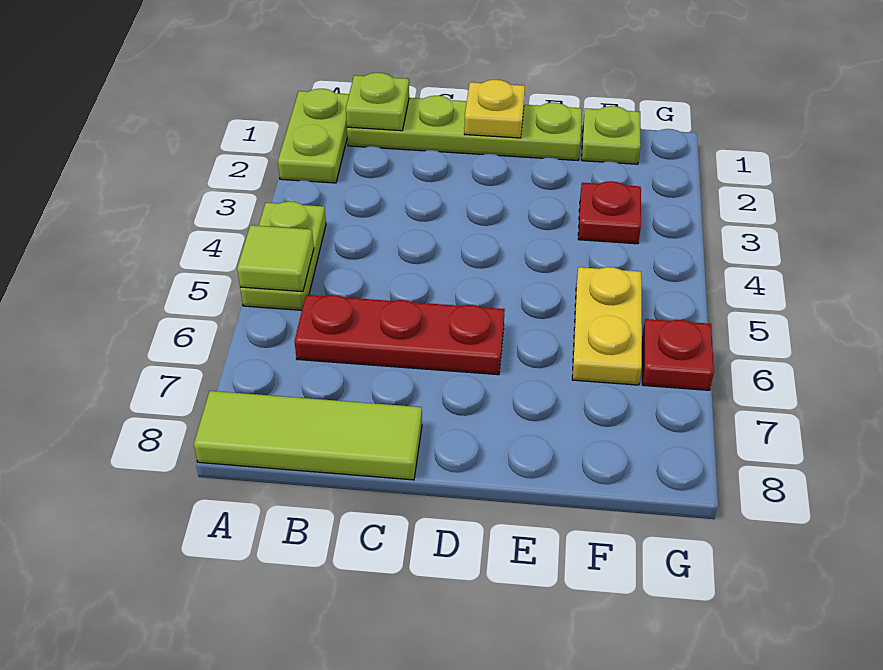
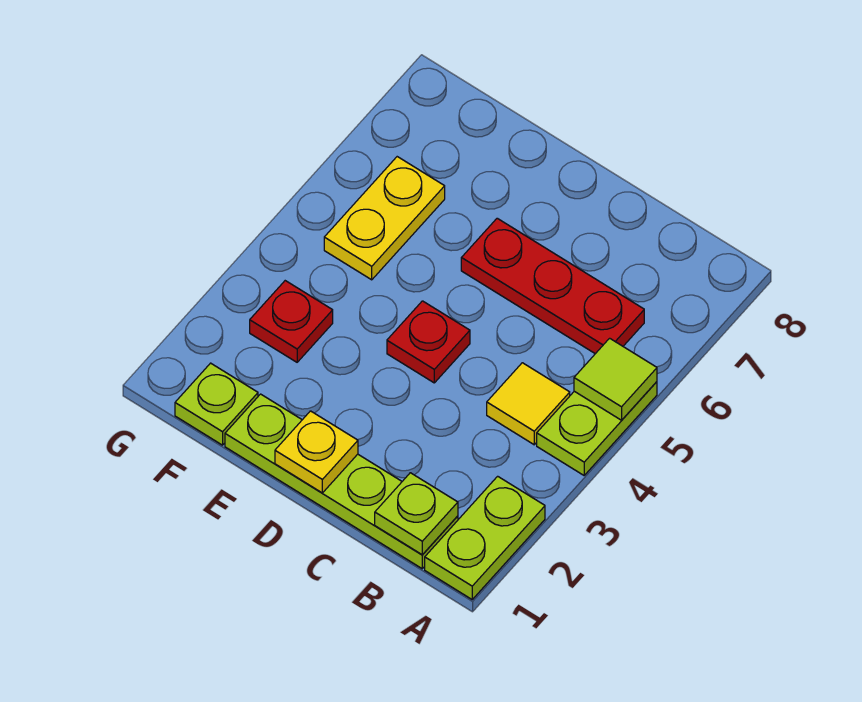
lime tile A8:C8 level 1 -> none
none -> yellow tile B4 level 1
red plate G6 level 1 -> red plate D4 level 1

